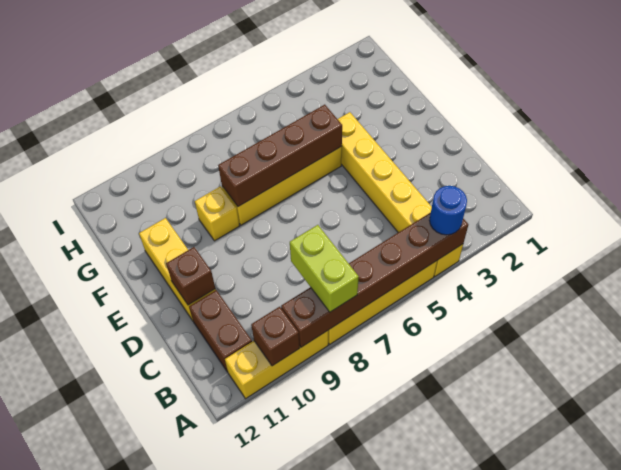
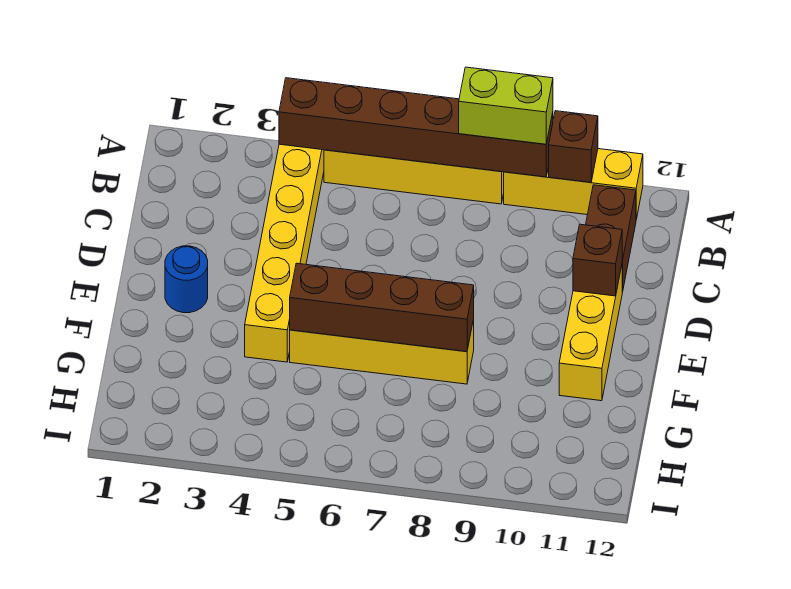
blue round brick A4 level 3 -> blue round brick E2 level 1
lime brick A8:B8 level 3 -> lime brick A8:A9 level 3
yellow brick F9 level 1 -> none

